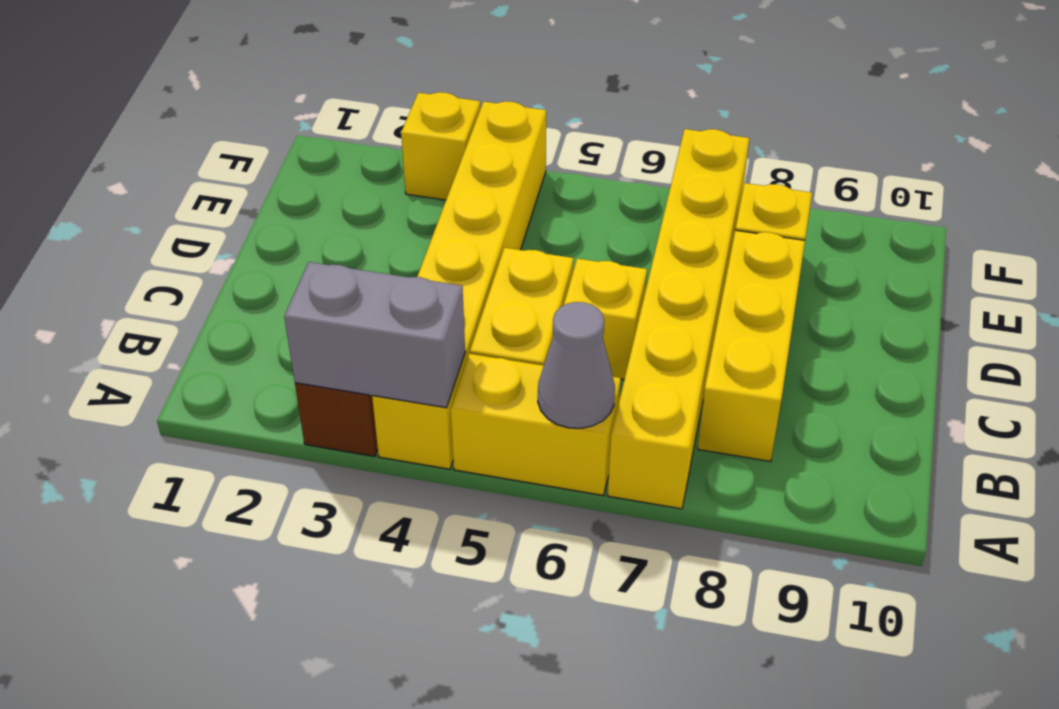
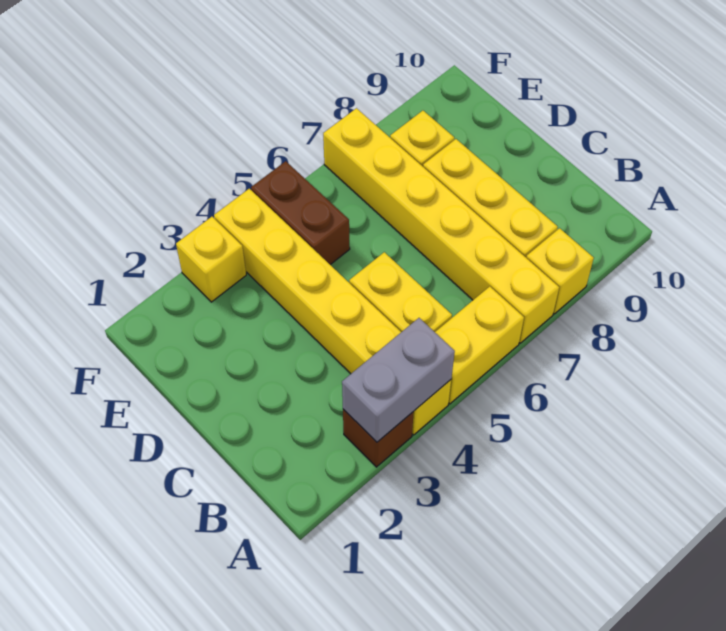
grey cone A6 level 2 -> none
yellow brick C6 level 1 -> yellow brick A8 level 1
none -> brown brick E5:F5 level 1

